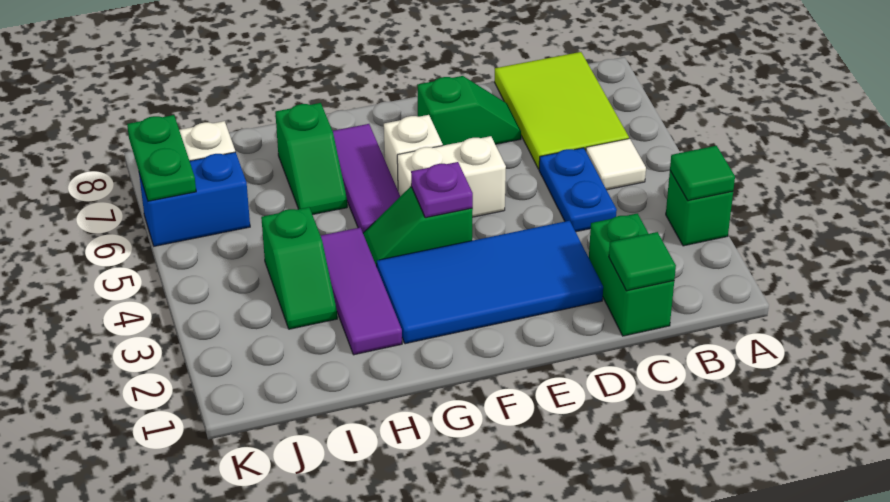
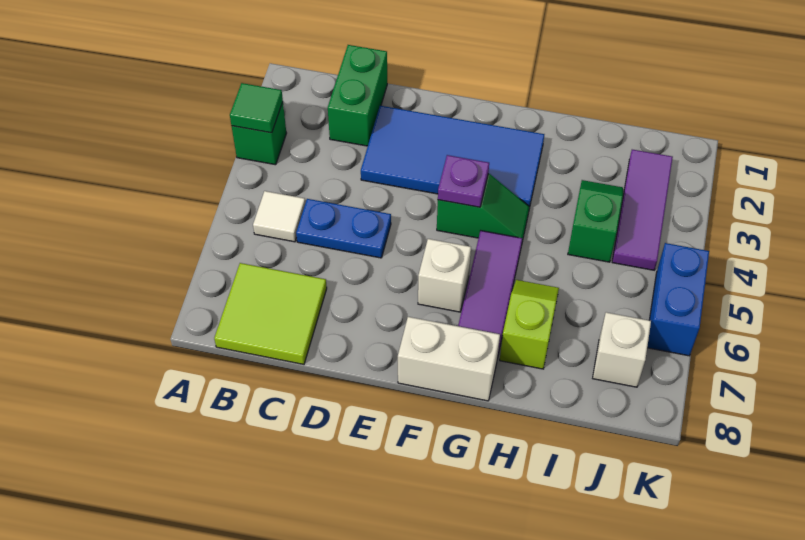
lime tile B6:C8 level 1 -> lime tile B7:C8 level 1
green tile C1 level 2 -> none
blue plate C4:C5 level 1 -> blue plate C5:D5 level 1
green slope D7:E7 level 1 top E -> none
white brick E5:F5 level 1 -> white brick F8:G8 level 1
purple tile H2:H4 level 1 -> purple tile J2:J4 level 1
green slope H6:H7 level 1 top 7 -> lime slope H6:H7 level 1 top 7
blue brick J6:K6 level 1 -> blue brick K5:K6 level 1
green plate K6:K7 level 2 -> none

